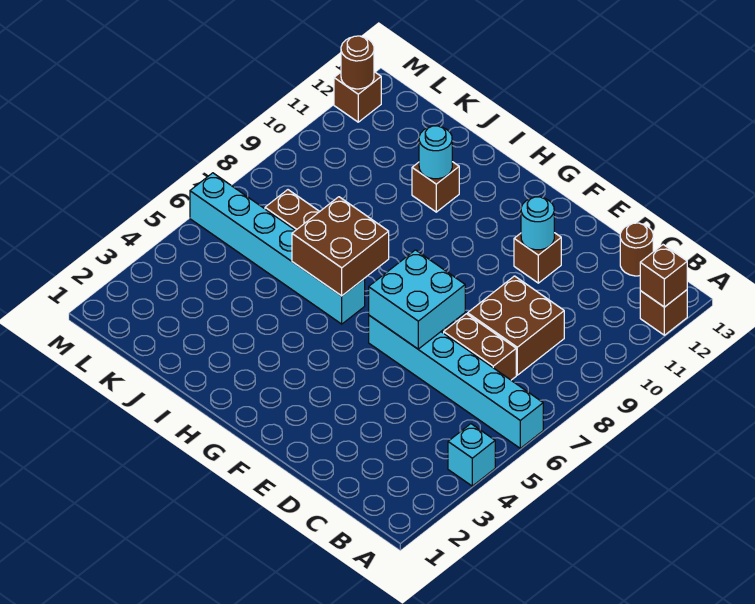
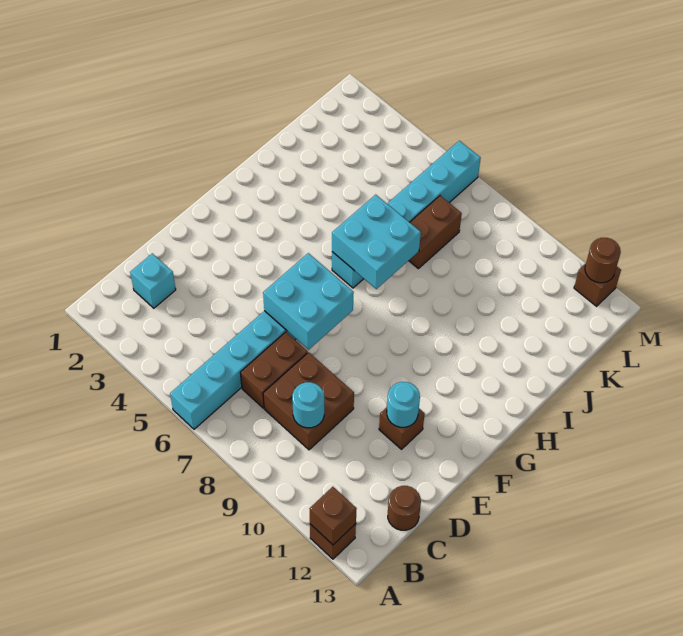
cyan brick A4 level 1 -> cyan brick C2 level 1
brown brick H6:I7 level 2 -> cyan brick H6:I7 level 2
brown brick I11 level 1 -> none
cyan round brick I11 level 2 -> cyan round brick C9 level 2

